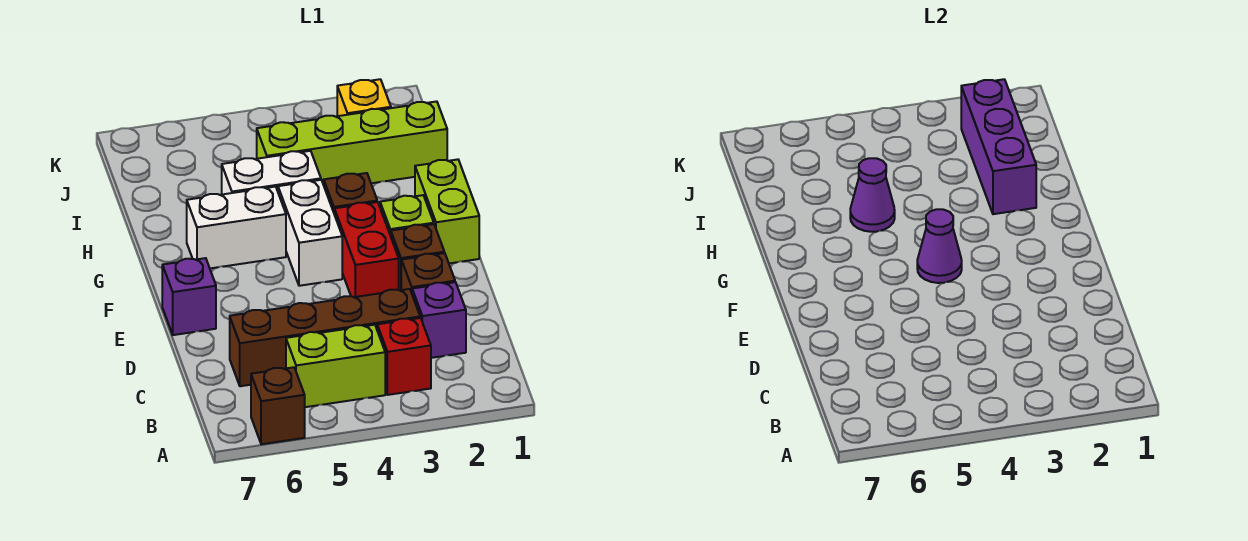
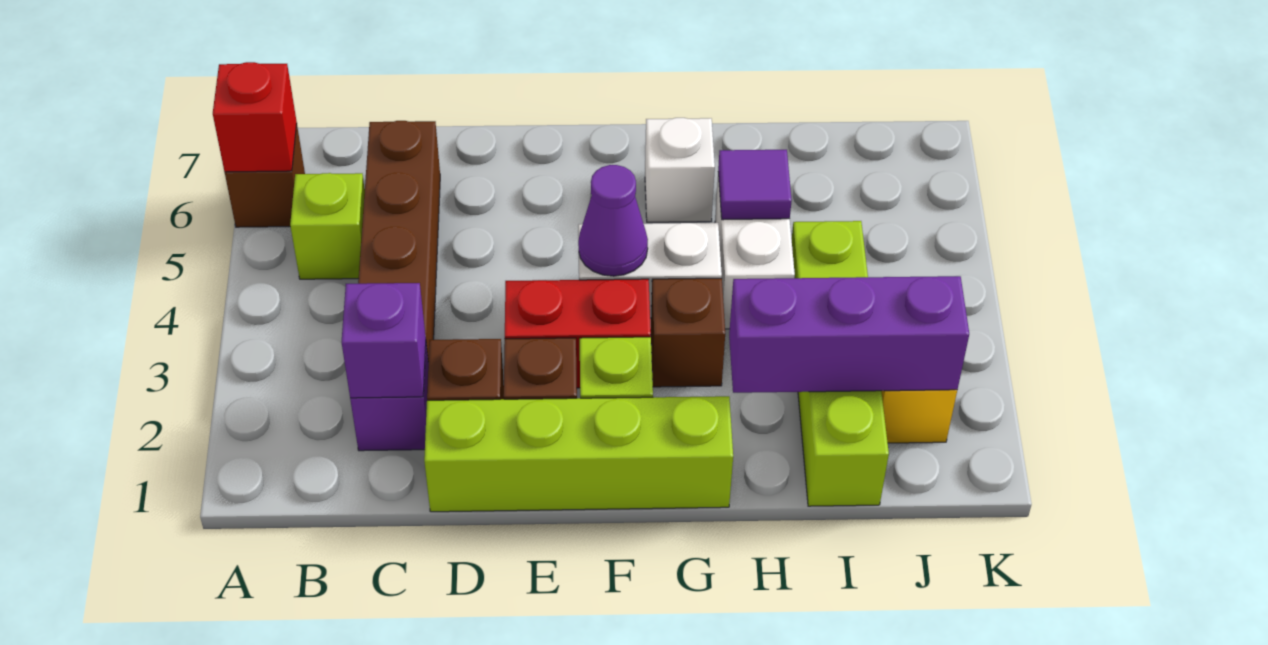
red brick B3 level 1 -> red brick A6 level 2
lime brick B4:B5 level 1 -> lime brick B5 level 1
purple brick E7 level 1 -> purple brick C2 level 2
lime brick F1:G1 level 1 -> lime brick D1:G1 level 1
white brick G5:G6 level 1 -> white brick G6 level 1
purple cone H5 level 2 -> purple tile H5 level 2

